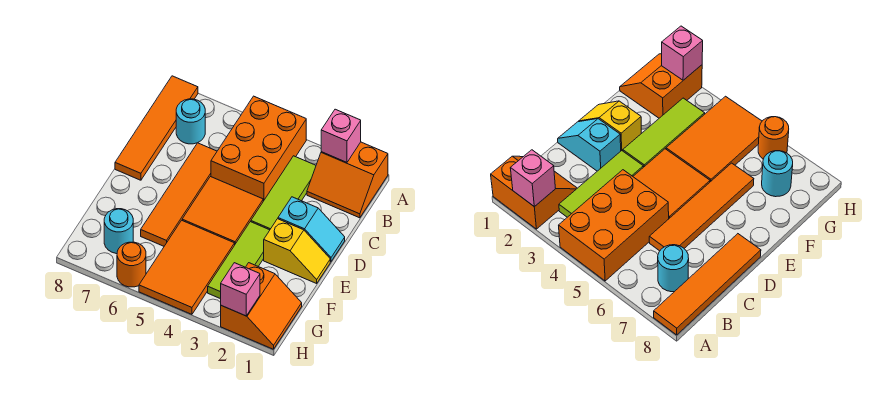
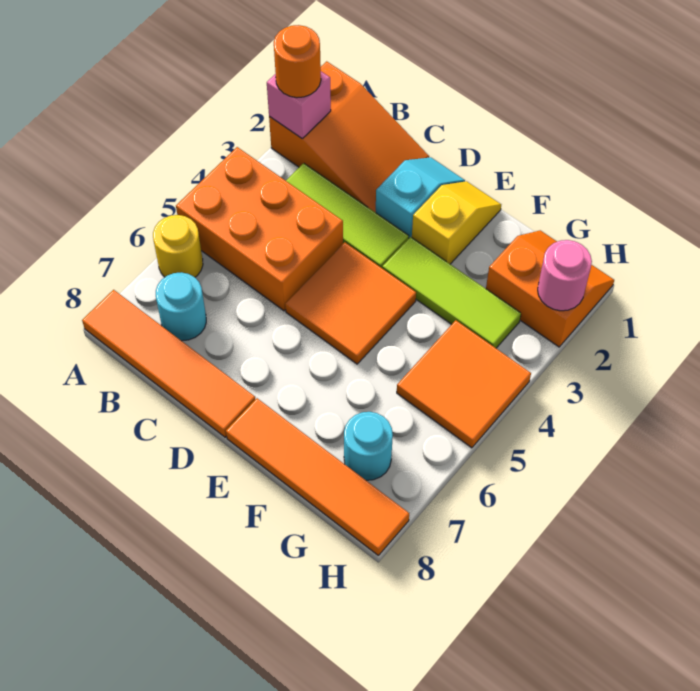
orange slope A1:B2 level 1 top A -> orange slope A1:C2 level 1 top A
none -> yellow round brick A6 level 1
orange tile C6:F6 level 1 -> orange tile E8:H8 level 1
orange tile F4:H5 level 1 -> orange tile G4:H5 level 1
pink brick H2 level 2 -> pink round brick H2 level 2
orange round brick H6 level 1 -> orange round brick A2 level 3

